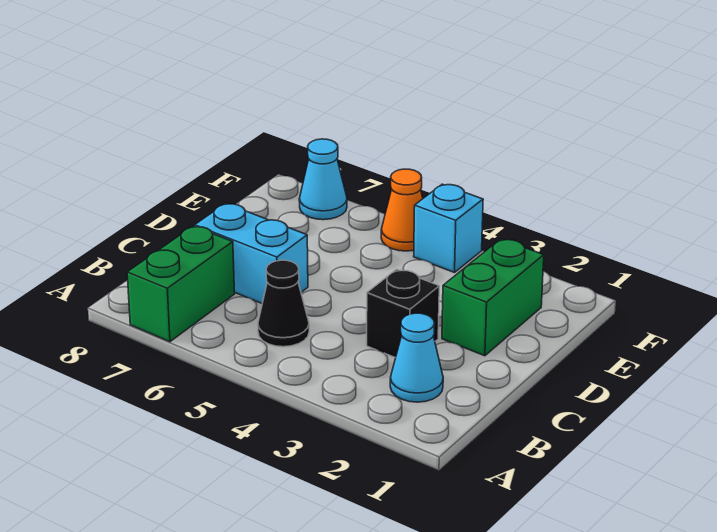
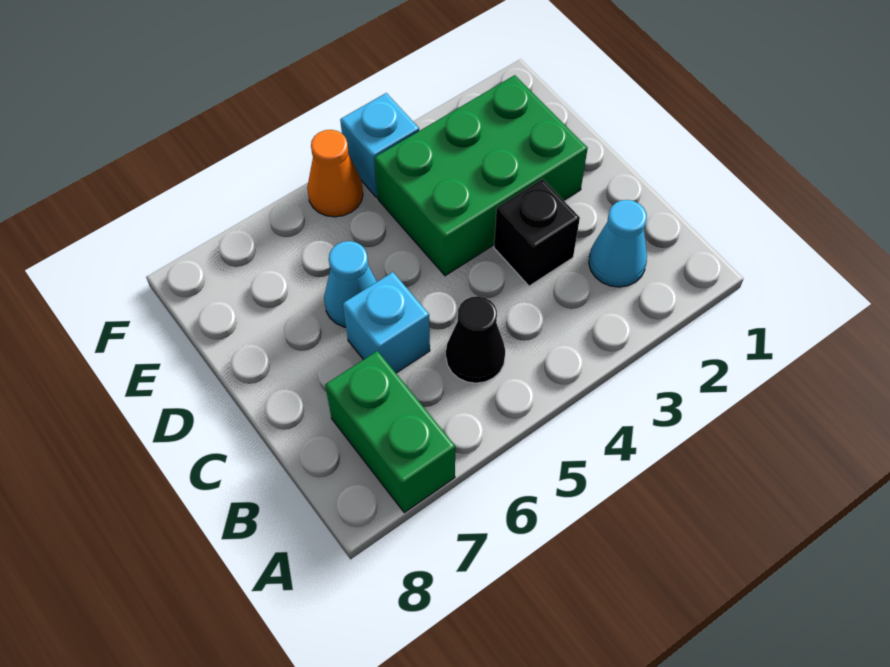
cyan brick C6:C7 level 1 -> cyan brick C6 level 1
green brick D2:E2 level 1 -> green brick D2:E4 level 1
cyan cone F7 level 1 -> cyan cone D6 level 1

